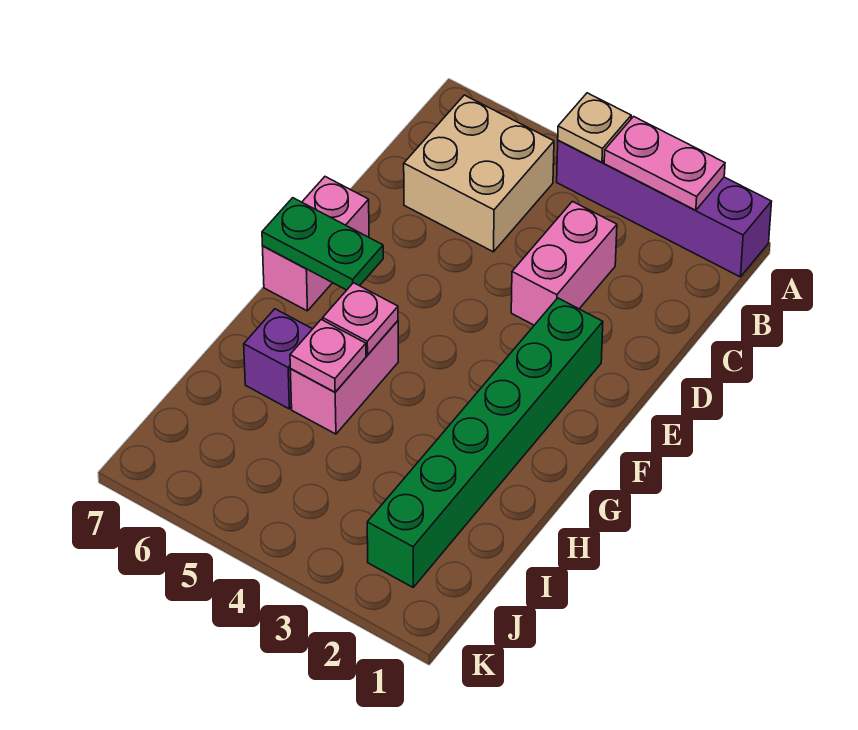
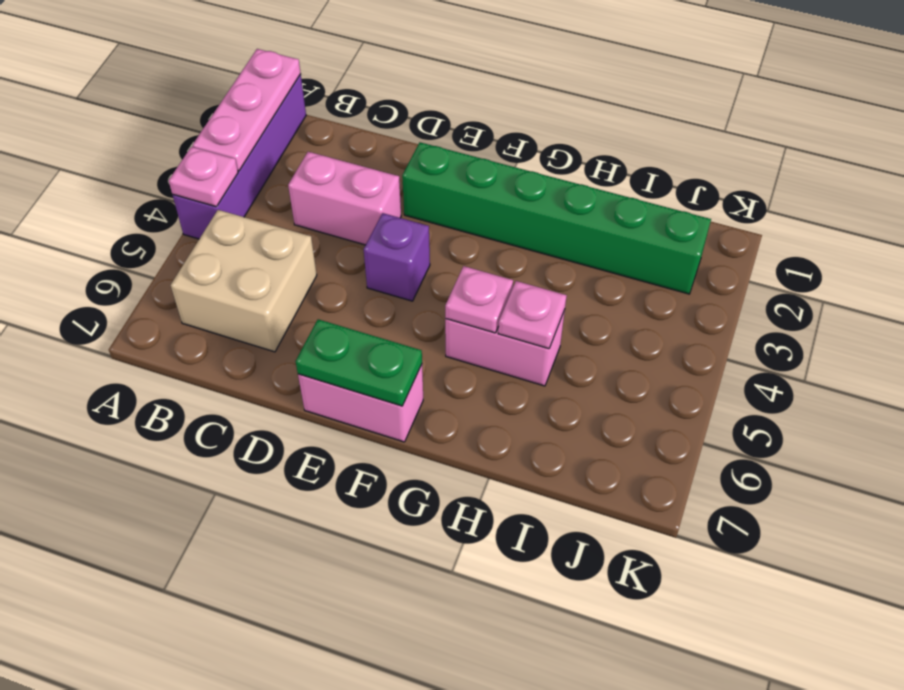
pink plate A2:A3 level 2 -> pink plate A1:A3 level 2
tan plate A4 level 2 -> pink plate A4 level 2
green plate F6:F7 level 2 -> green plate E7:F7 level 2
purple brick H6 level 1 -> purple brick E4 level 1

